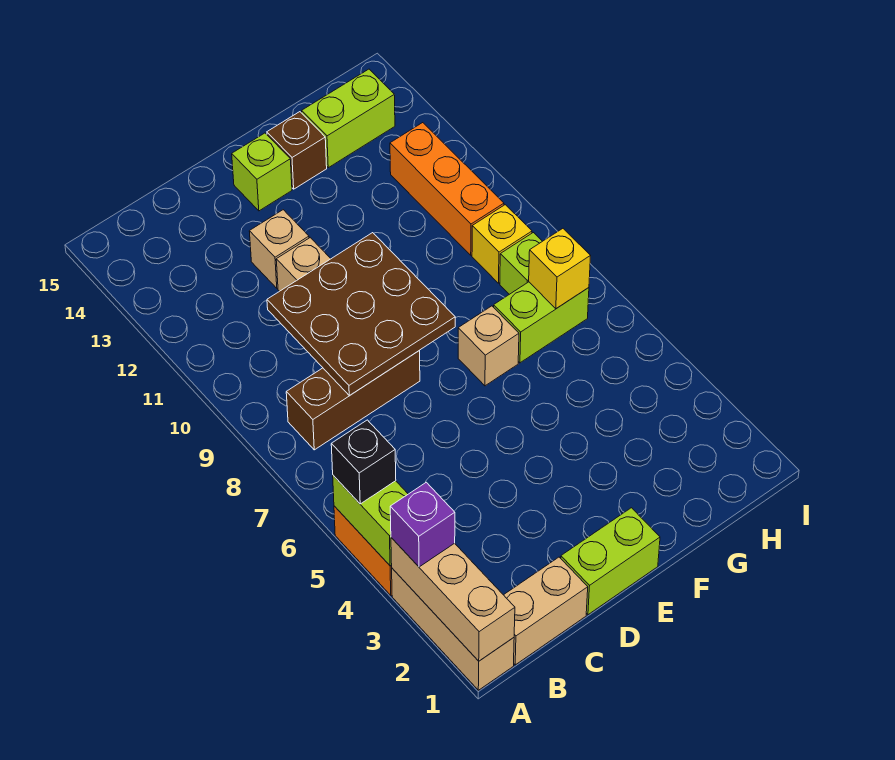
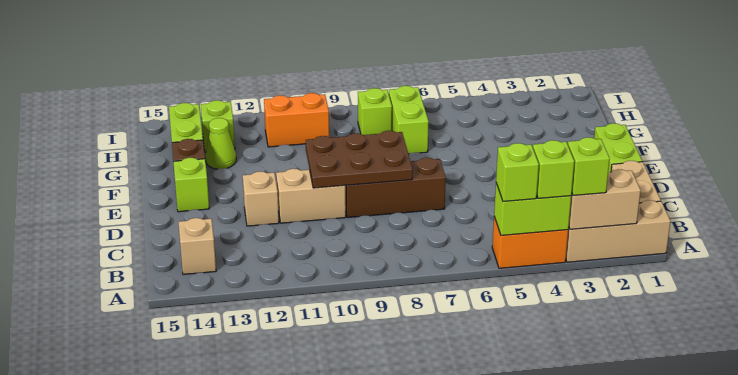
tan brick A1:A3 level 2 -> tan brick A2:A3 level 2
purple brick A3 level 3 -> lime brick A3 level 3
none -> lime brick A4 level 3
black brick A5 level 3 -> lime brick A5 level 3
brown brick B8:D8 level 1 -> brown brick D7:D9 level 1
brown plate C8:E10 level 2 -> brown plate D8:E10 level 2
tan brick F7 level 1 -> tan brick B14 level 1
none -> lime cone G13 level 1
yellow brick H7 level 2 -> none
yellow brick H9 level 1 -> none
orange brick H10:H12 level 1 -> orange brick H10:H11 level 1
none -> lime brick H13 level 1

